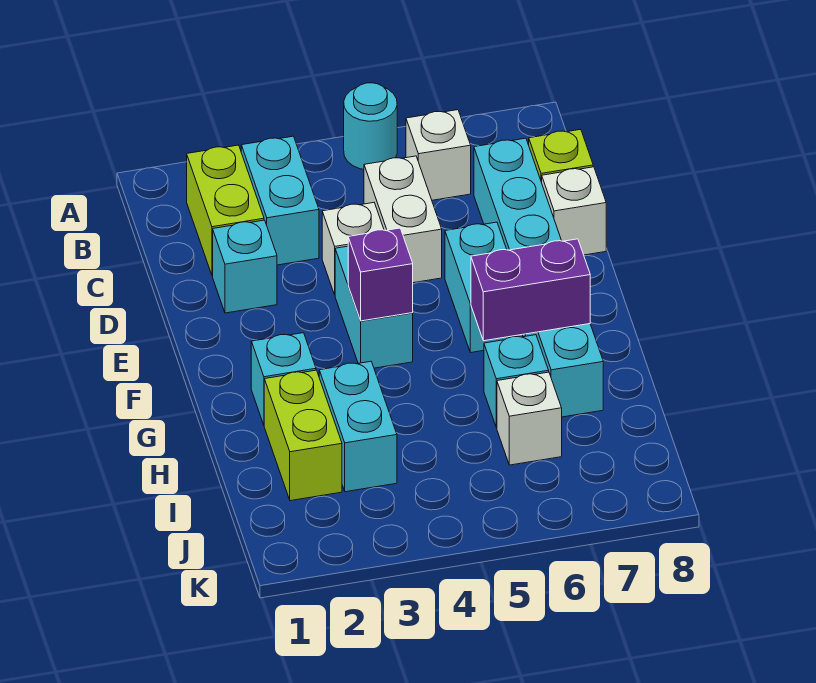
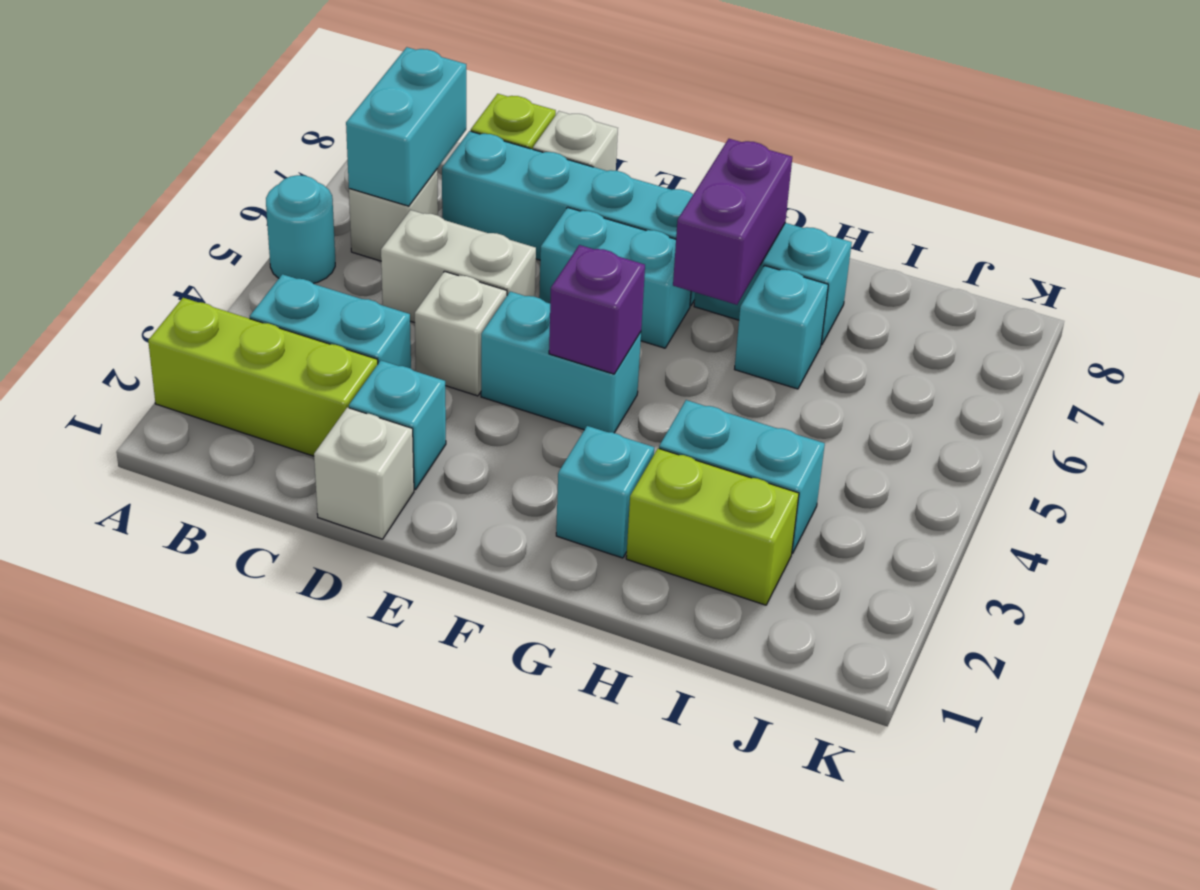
lime brick B2:C2 level 1 -> lime brick A2:C2 level 1
none -> cyan brick B6:B7 level 2
white brick I6 level 1 -> white brick D1 level 1

